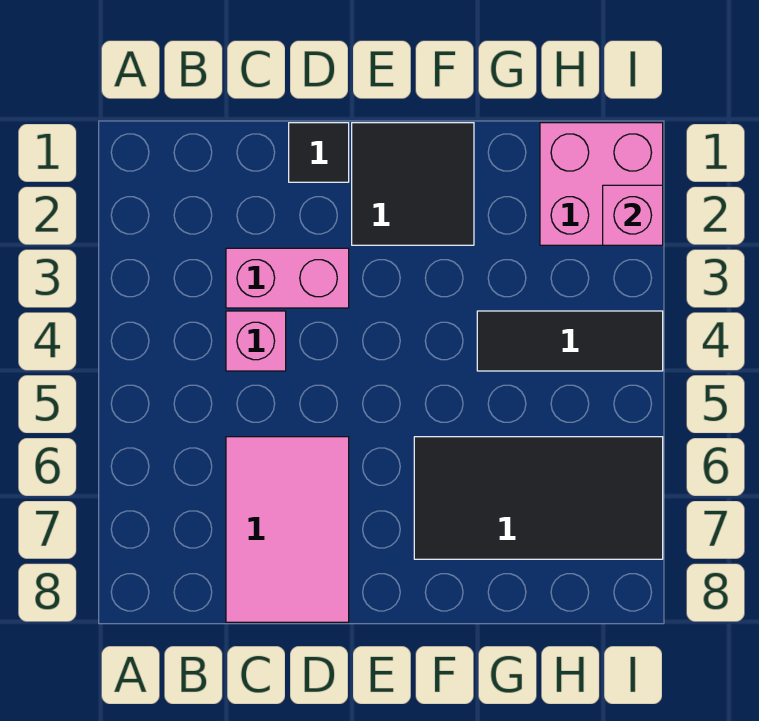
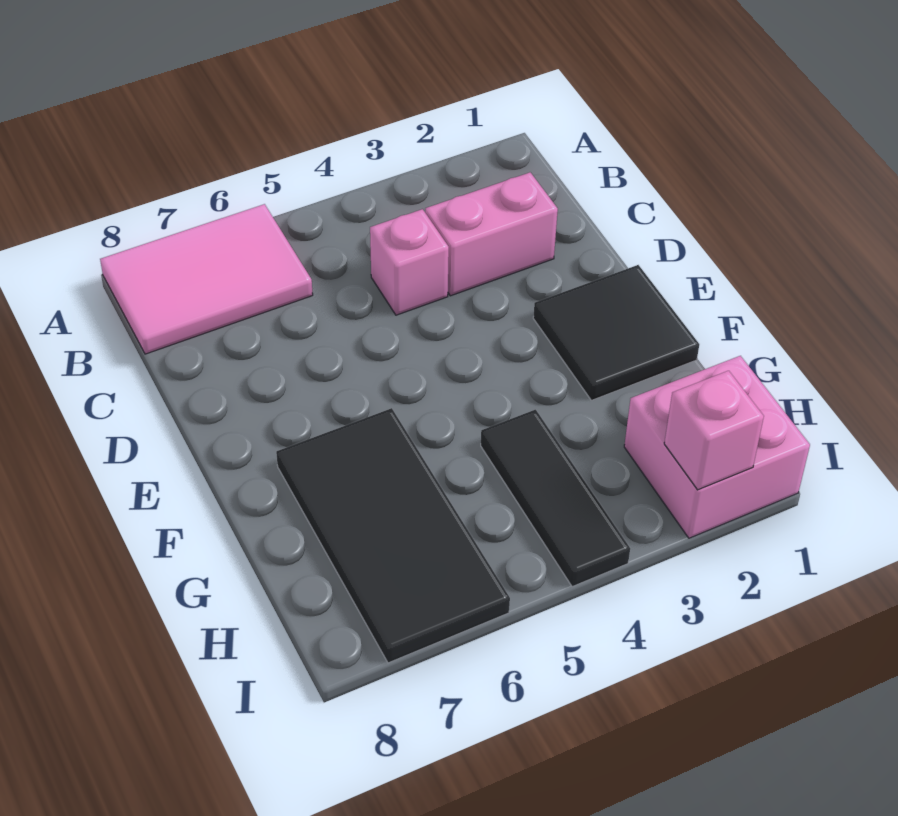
pink brick C3:D3 level 1 -> pink brick C2:C3 level 1
pink tile C6:D8 level 1 -> pink tile A6:B8 level 1
black tile D1 level 1 -> none

